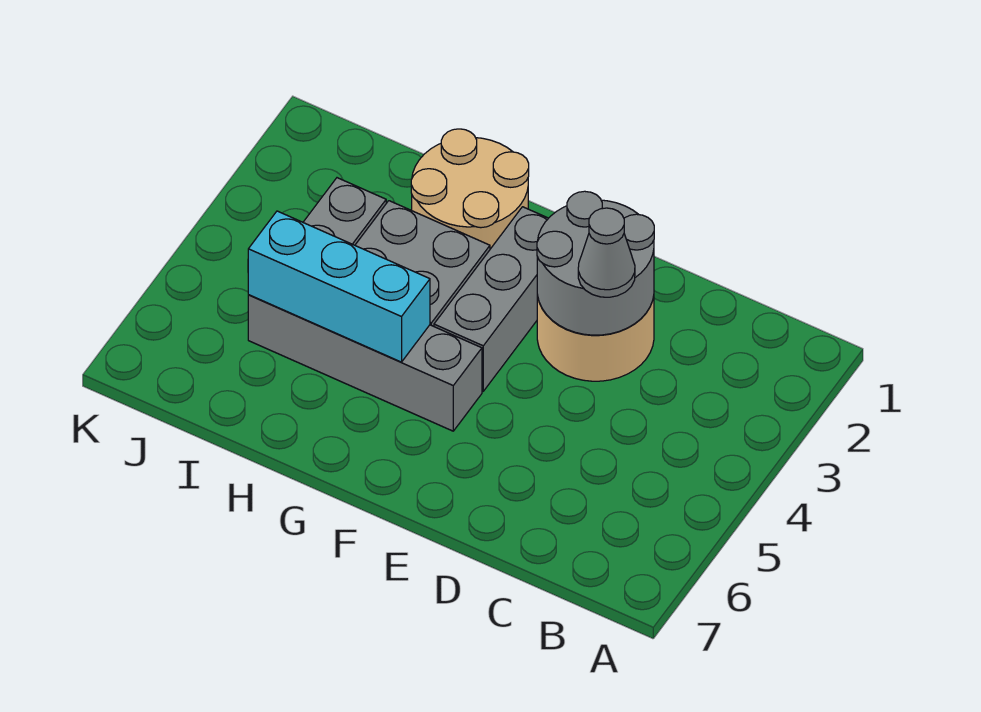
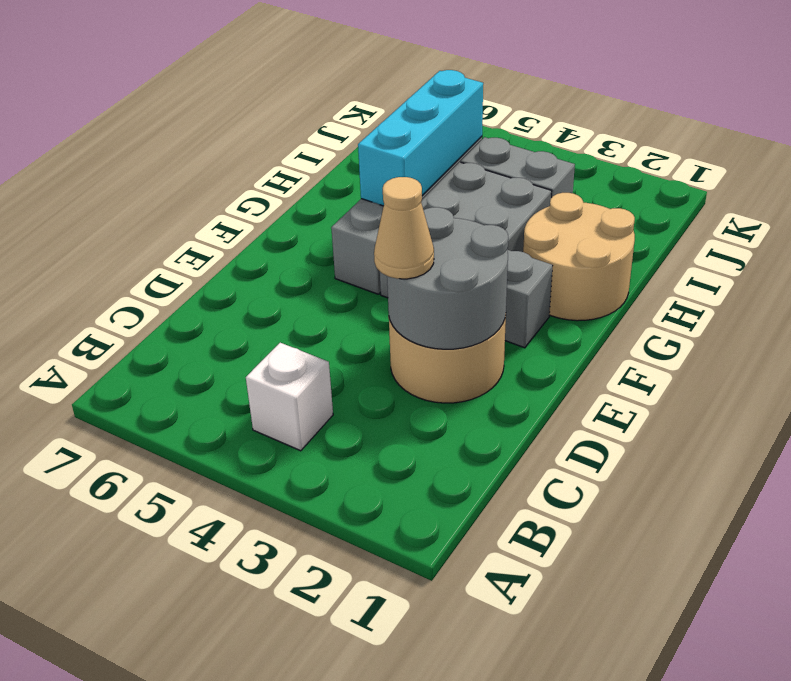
none -> white brick B4 level 1
grey cone D3 level 3 -> tan cone D3 level 3

